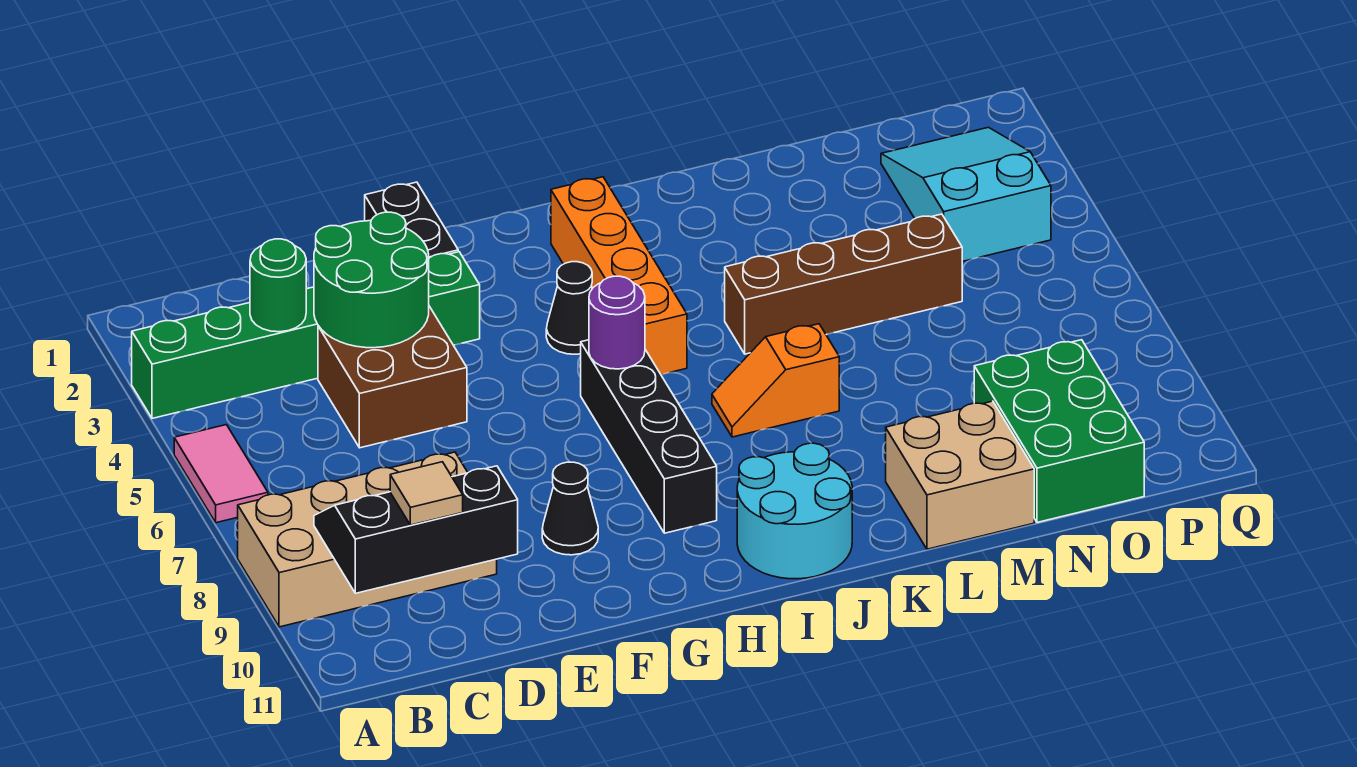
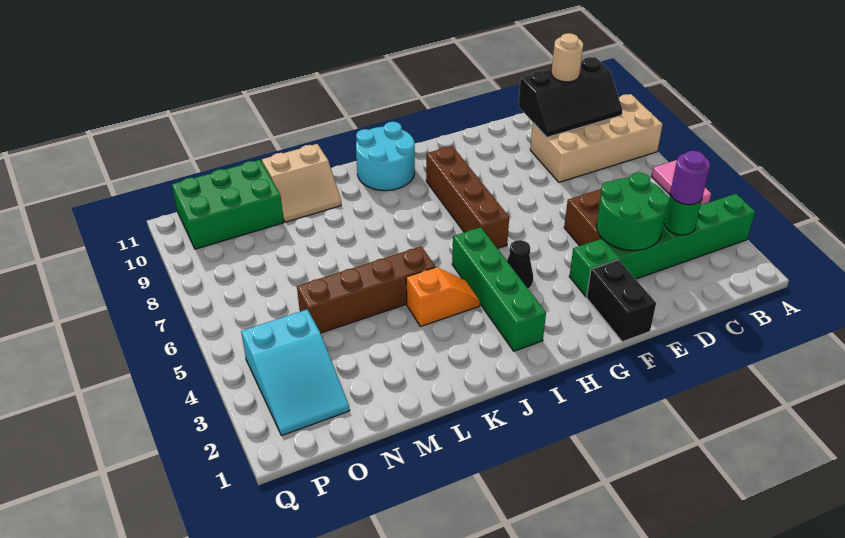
tan tile C10 level 3 -> tan round brick C10 level 3
black cone F9 level 1 -> none
black brick H6:H9 level 1 -> brown brick H6:H9 level 1
purple round brick H6 level 2 -> purple round brick C3 level 3
orange brick I2:I5 level 1 -> green brick I2:I5 level 1
orange slope J7:K7 level 1 top K -> orange slope J4:K4 level 1 top K
tan brick L10:M11 level 1 -> tan slope L10:M11 level 1 top 11
green brick N9:O11 level 1 -> green brick N10:P11 level 1

